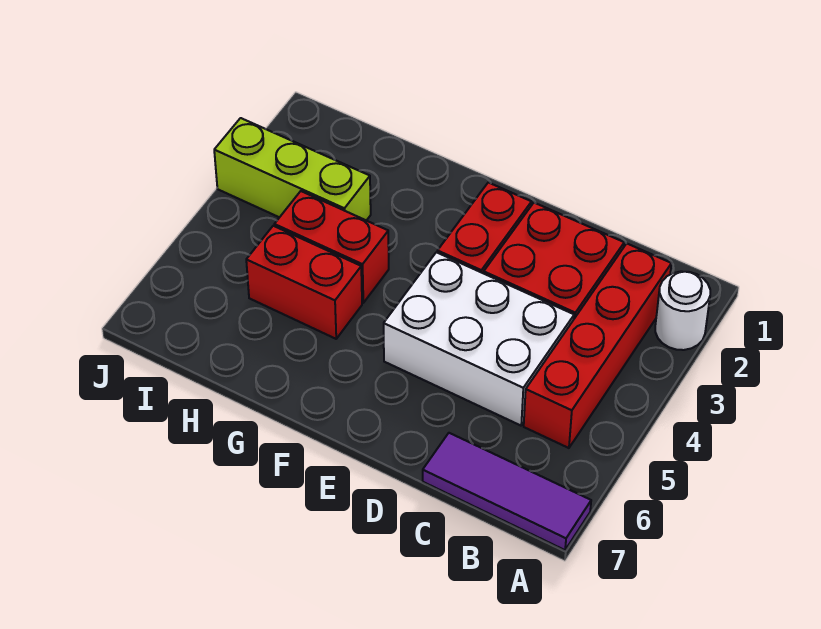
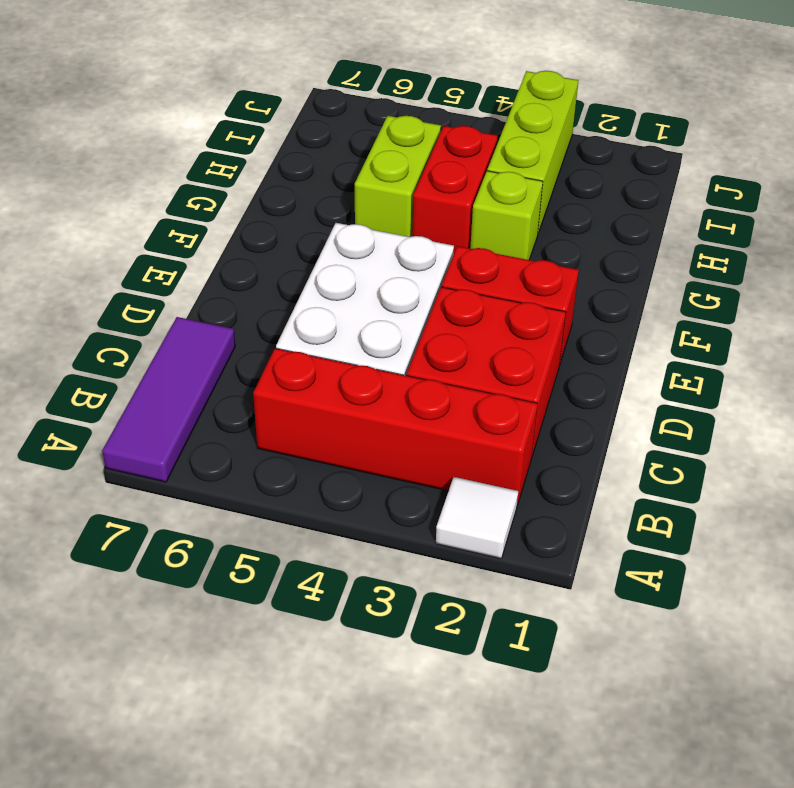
white round brick A2 level 1 -> white tile A2 level 1
none -> lime brick G3 level 1
red brick G5:H5 level 1 -> lime brick G5:H5 level 1

